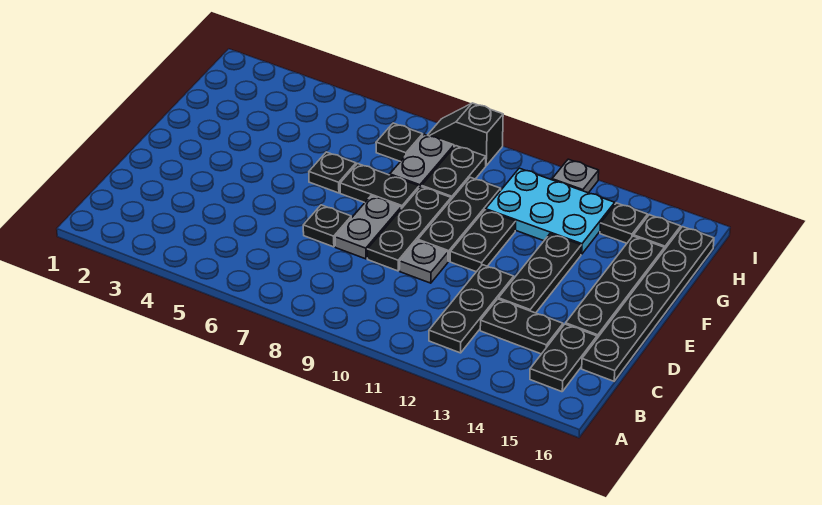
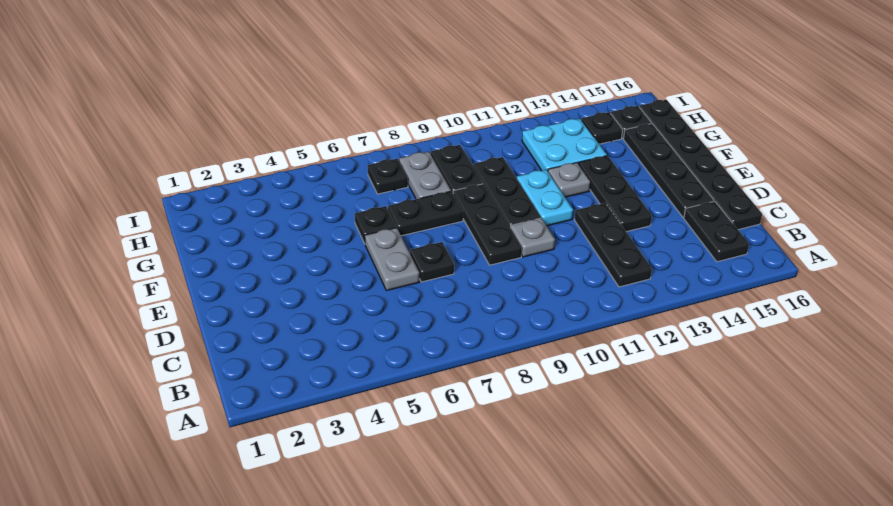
black plate C13:C14 level 1 -> none
grey plate D8:E8 level 1 -> grey plate D6:E6 level 1
black plate E11:F11 level 1 -> cyan plate E11:F11 level 1
cyan plate G11:H13 level 1 -> cyan plate G12:H13 level 1
black slope I8:I9 level 1 top 9 -> none
grey plate I12 level 1 -> grey plate F12 level 1

